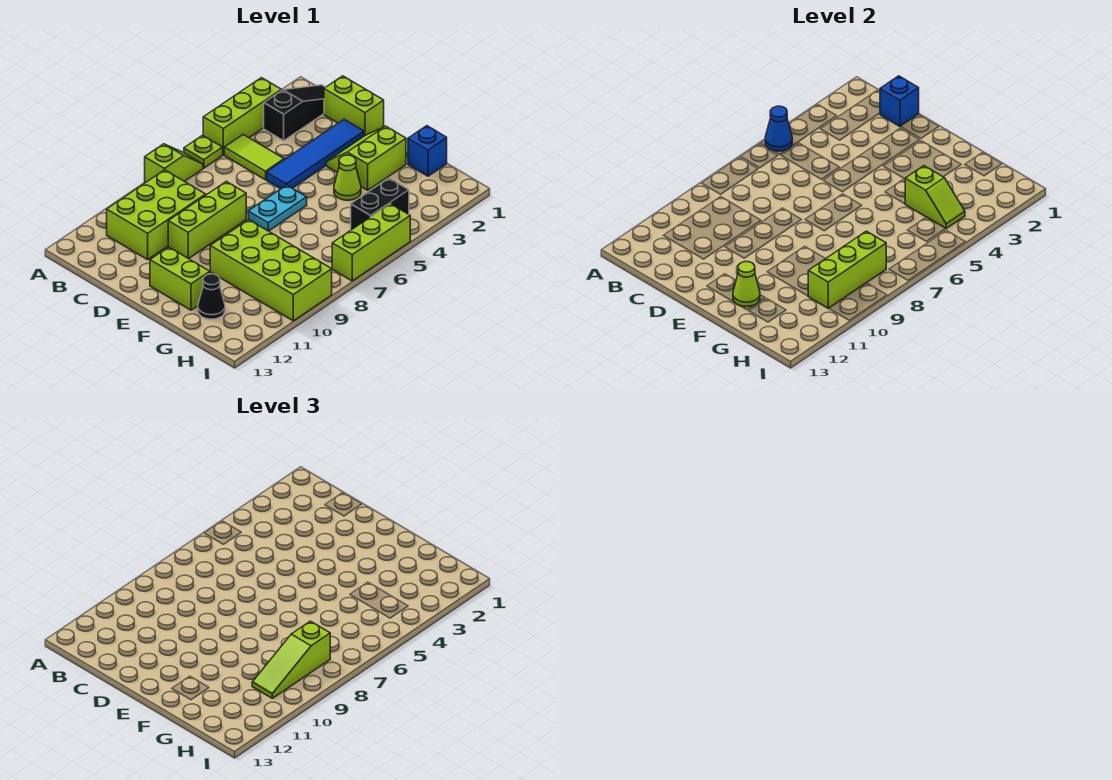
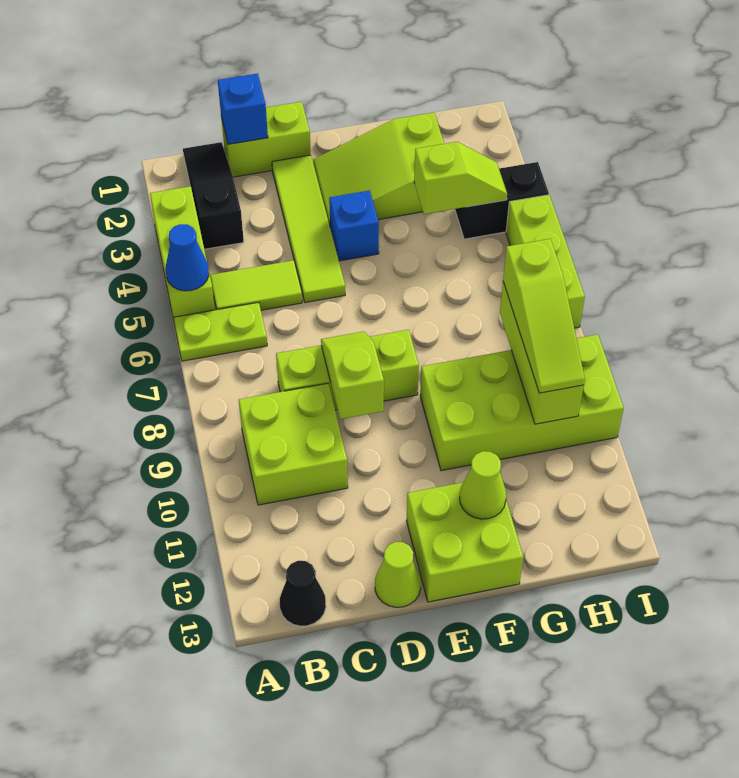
lime plate A6 level 1 -> lime plate A6:B6 level 1
lime slope A7:A8 level 1 top 8 -> lime slope D8:D9 level 2 top 9
lime brick B9:C11 level 1 -> lime brick B9:C10 level 1
blue tile D2:D5 level 1 -> lime tile D2:D5 level 1
lime brick D8:D10 level 1 -> lime brick C8:E8 level 1
lime slope E2:F3 level 1 top F -> lime slope E2:G3 level 1 top G
cyan plate E6:E7 level 1 -> none
lime brick E12:F12 level 1 -> lime brick E12:F13 level 1
lime cone F4 level 1 -> lime cone D13 level 1
blue brick G1 level 1 -> blue brick E4 level 1
black cone G12 level 1 -> black cone B13 level 1
black brick H4:H5 level 1 -> black brick H4:I4 level 1

